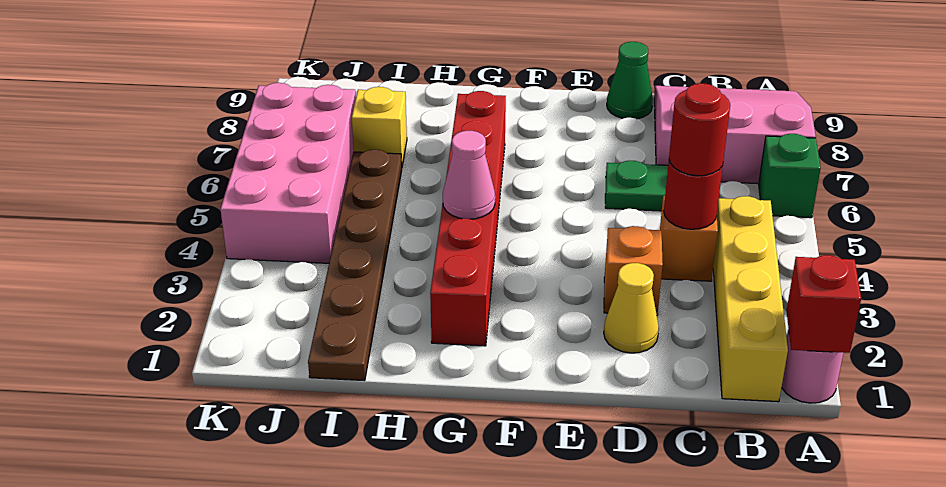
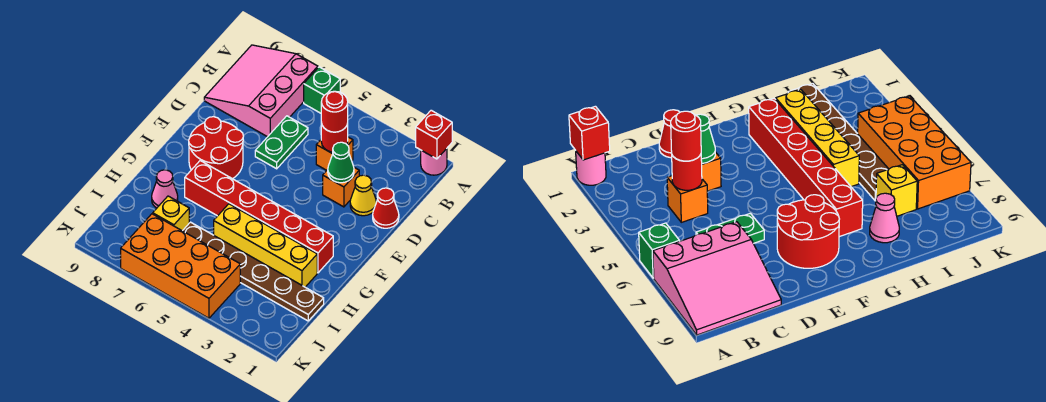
yellow brick B1:B4 level 1 -> yellow brick H2:H5 level 1
none -> red cone D1 level 1
green cone D9 level 1 -> green cone D3 level 2
none -> red round brick E7:F8 level 1
pink cone G4 level 2 -> pink cone H8 level 1
pink brick J4:K7 level 1 -> orange brick J4:K7 level 1

